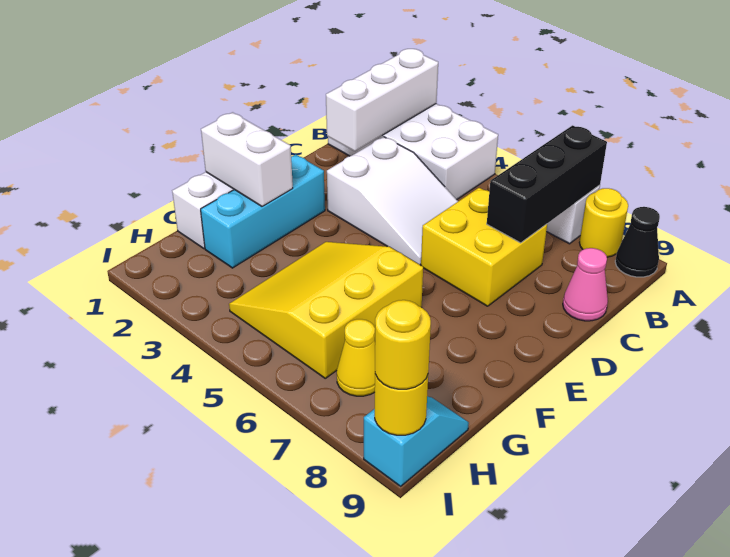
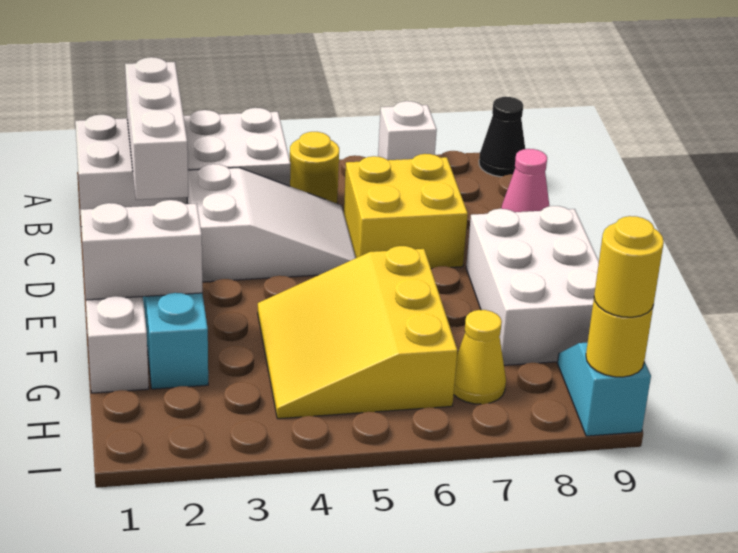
black brick A7:C7 level 2 -> none
yellow round brick A8 level 1 -> yellow round brick B5 level 1
none -> white brick E8:G9 level 1

